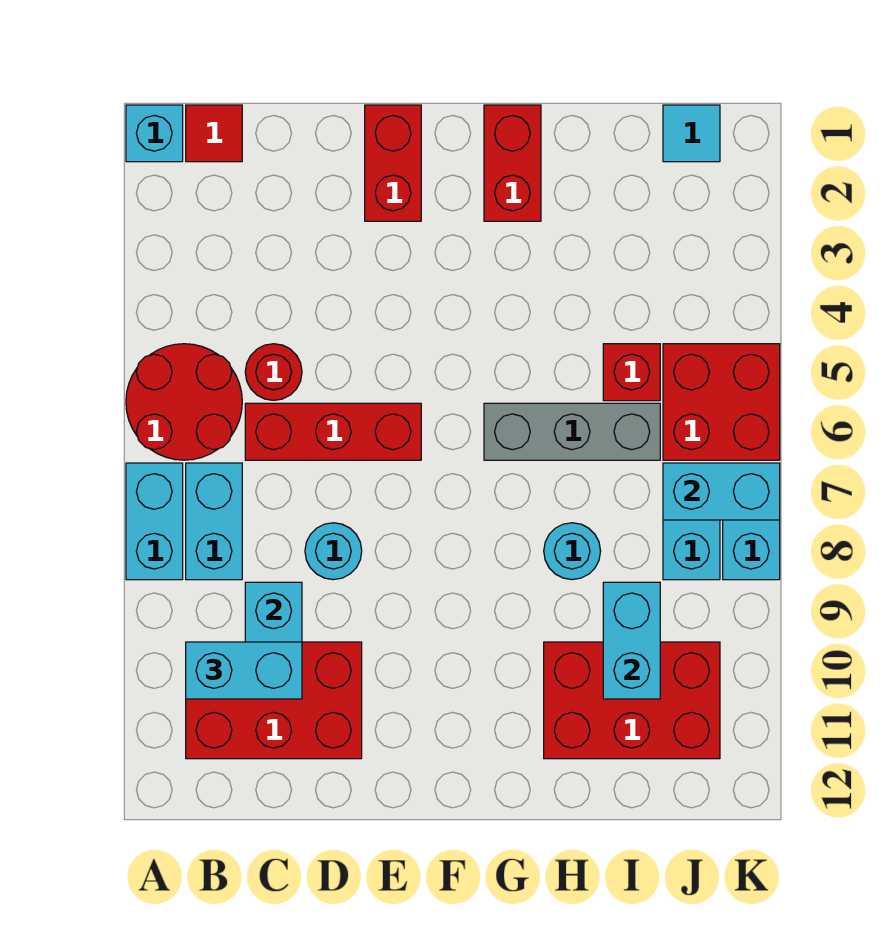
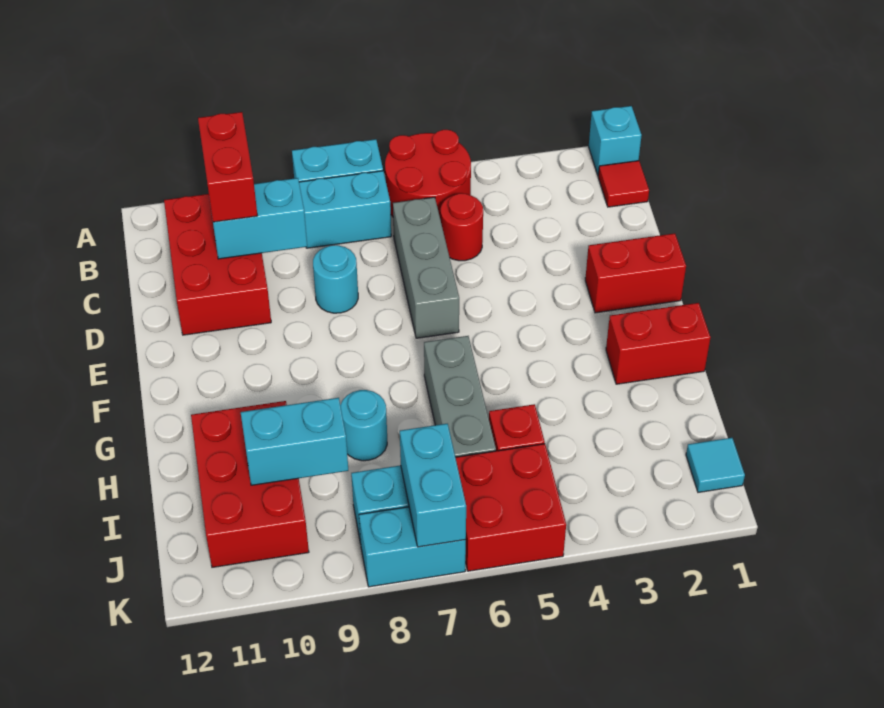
cyan brick B10:C10 level 3 -> red brick B10:C10 level 3
red brick C6:E6 level 1 -> grey brick C6:E6 level 1

